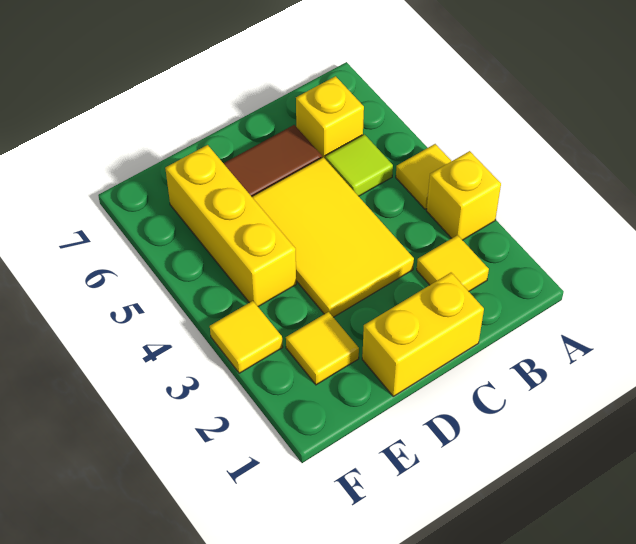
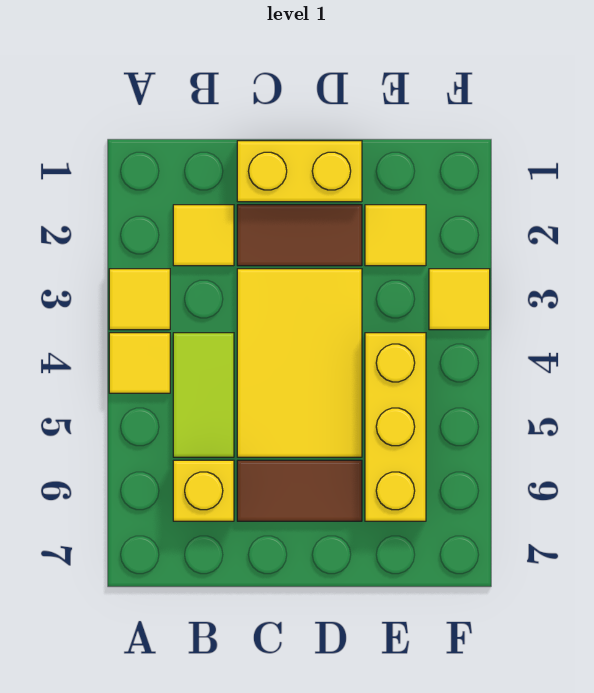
yellow brick A3 level 1 -> yellow tile A3 level 1
lime tile B5 level 1 -> lime tile B4:B5 level 1
none -> brown tile C2:D2 level 1

